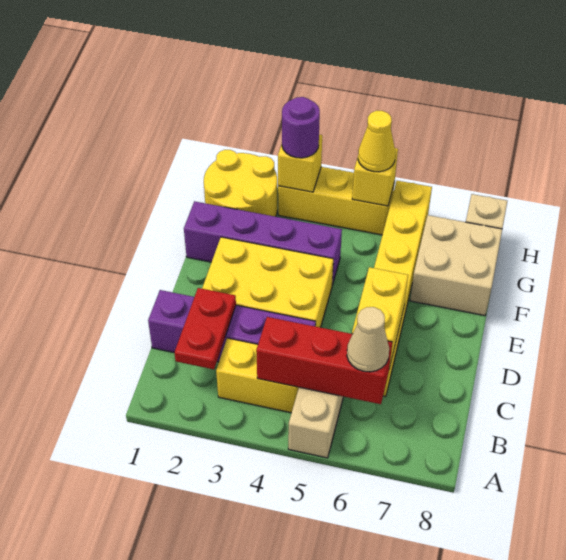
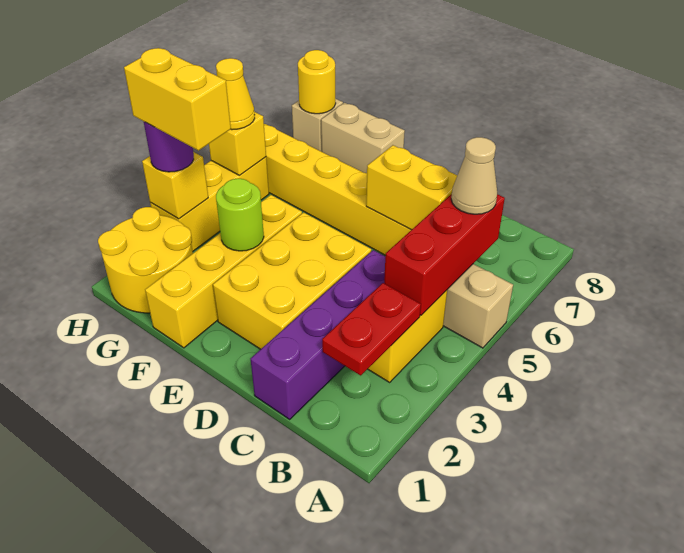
red plate B2:C2 level 2 -> red plate B2:B3 level 2
purple brick F1:F4 level 1 -> yellow brick F1:F4 level 1
none -> lime round brick F3 level 2
tan brick F7:G8 level 1 -> tan brick F8:G8 level 1
none -> yellow brick G3:H3 level 4
none -> yellow round brick H8 level 2

